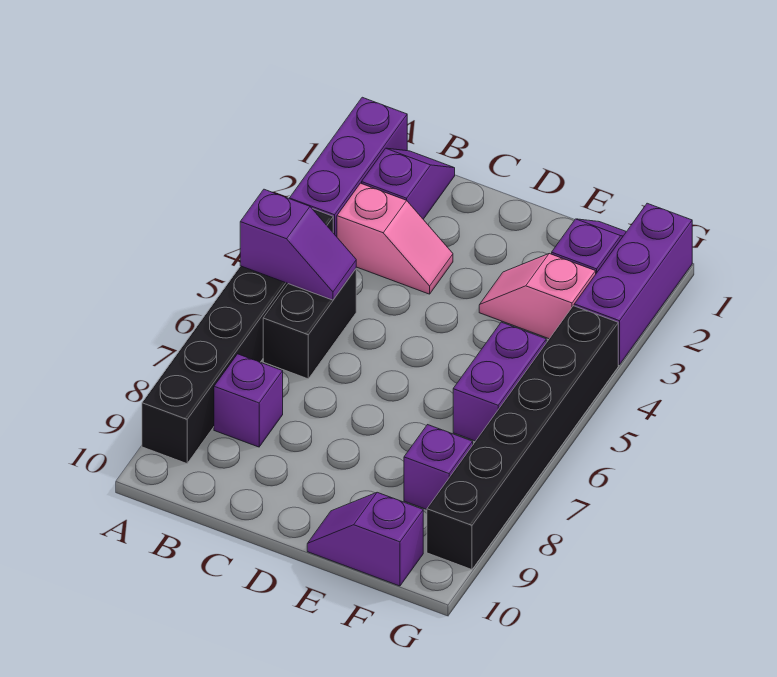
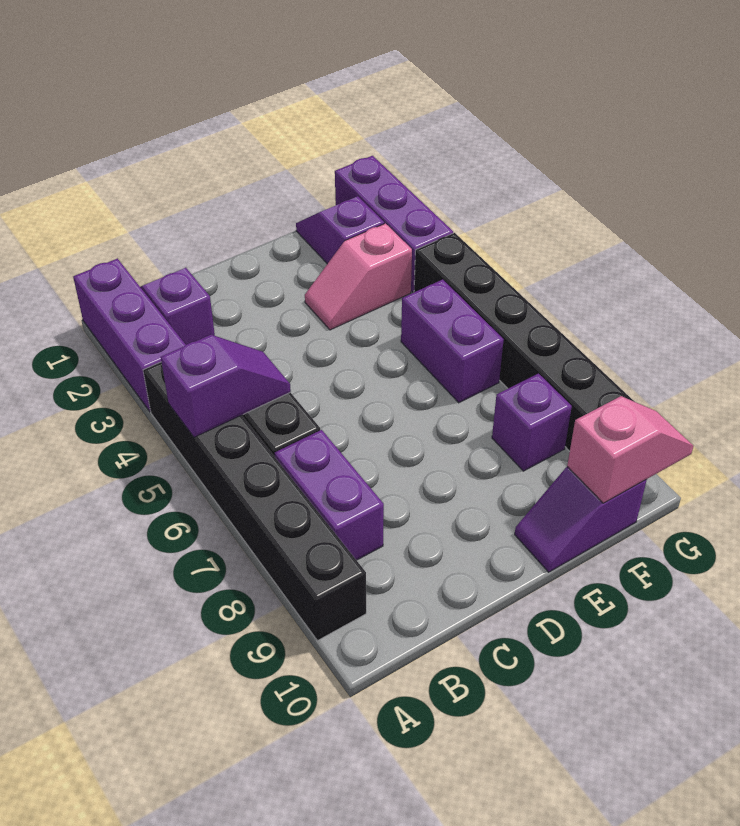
pink slope B3:C3 level 1 top B -> pink slope F10:G10 level 2 top F
purple brick B8 level 1 -> purple brick B7:B8 level 1

